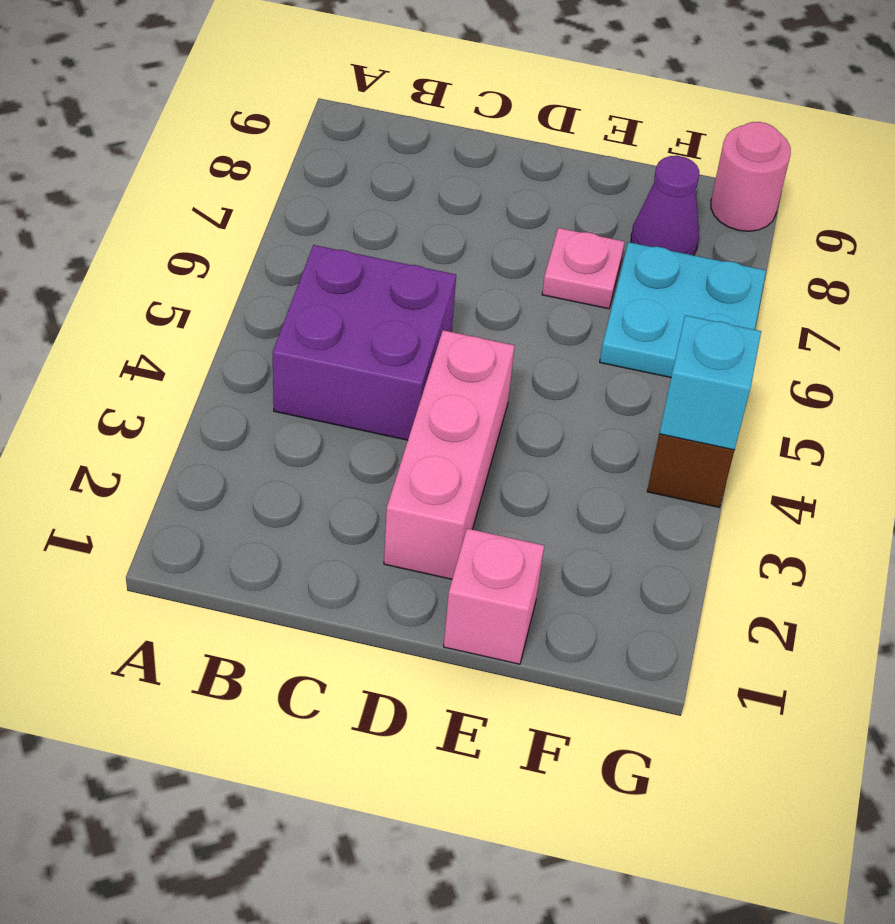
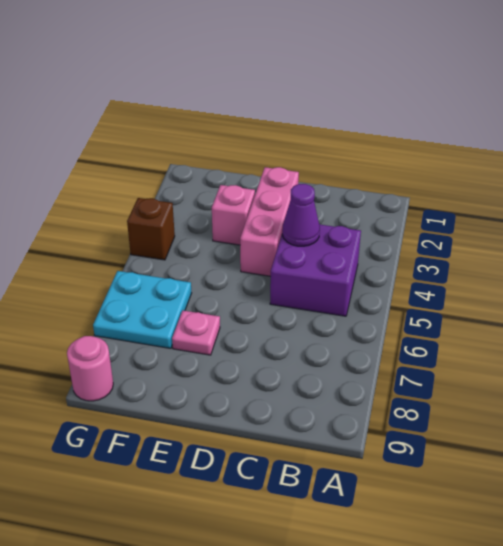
pink brick E1 level 1 -> pink brick E3 level 1
purple cone F8 level 1 -> purple cone C4 level 2
cyan brick G4 level 2 -> none

